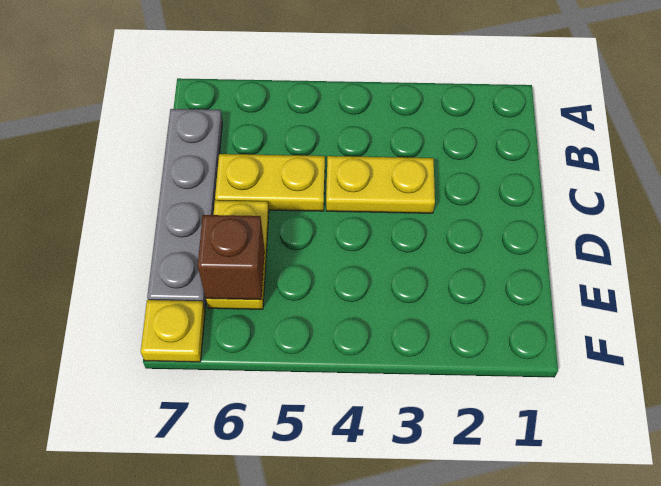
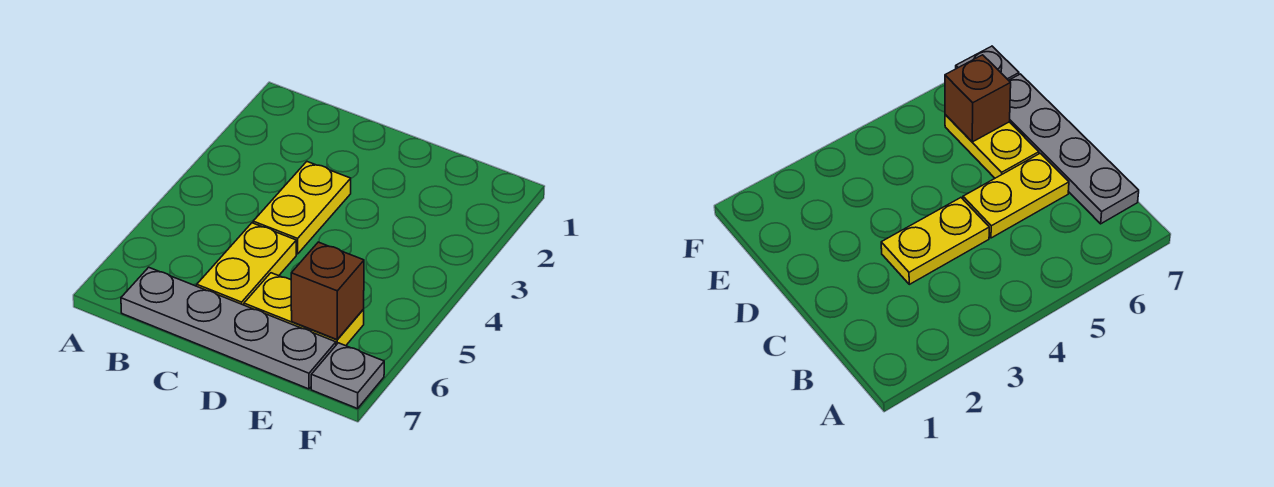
yellow plate F7 level 1 -> grey plate F7 level 1

